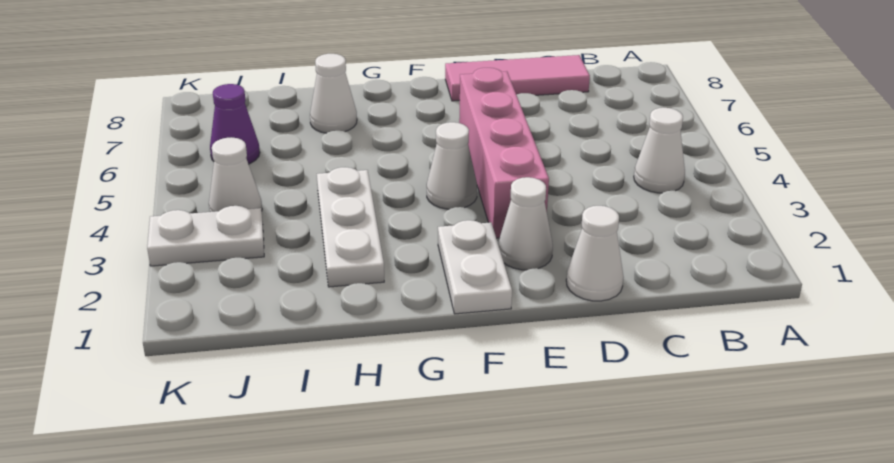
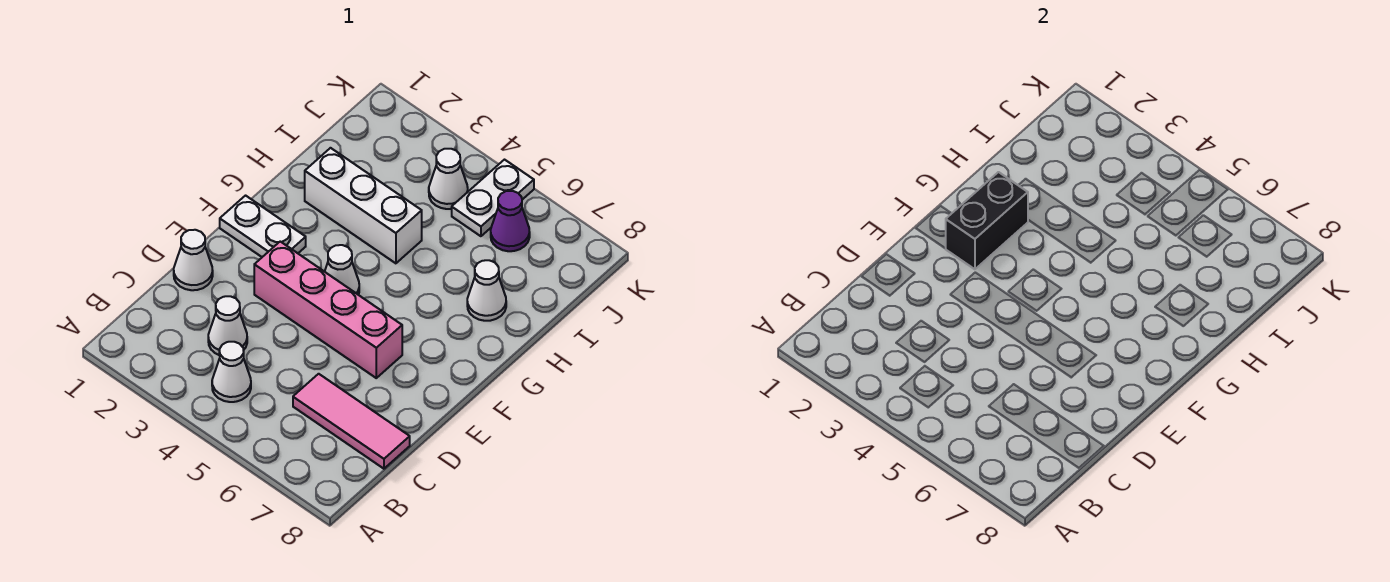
pink tile C8:E8 level 1 -> pink tile C6:C8 level 1
white cone E2 level 1 -> white cone C3 level 1
none -> black brick F2:G2 level 2
white plate H2:H4 level 1 -> white brick H2:H4 level 1
white plate J3:K3 level 1 -> white plate J5:K5 level 1

